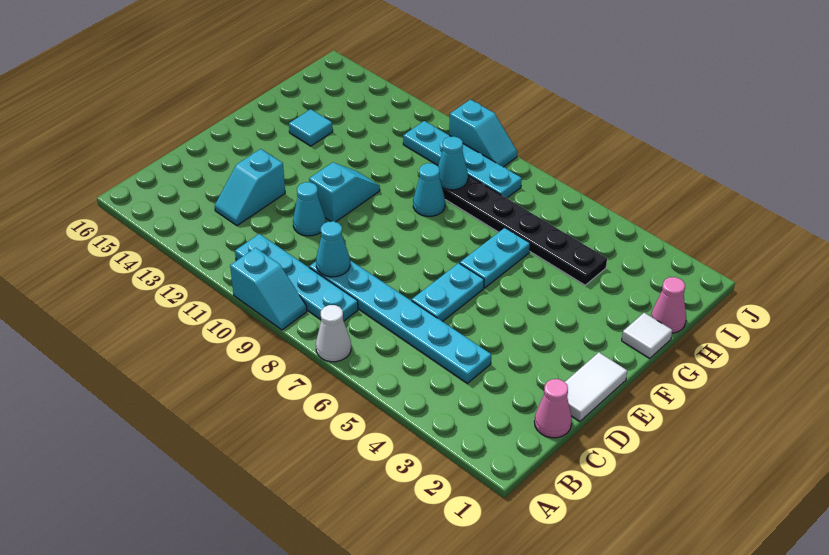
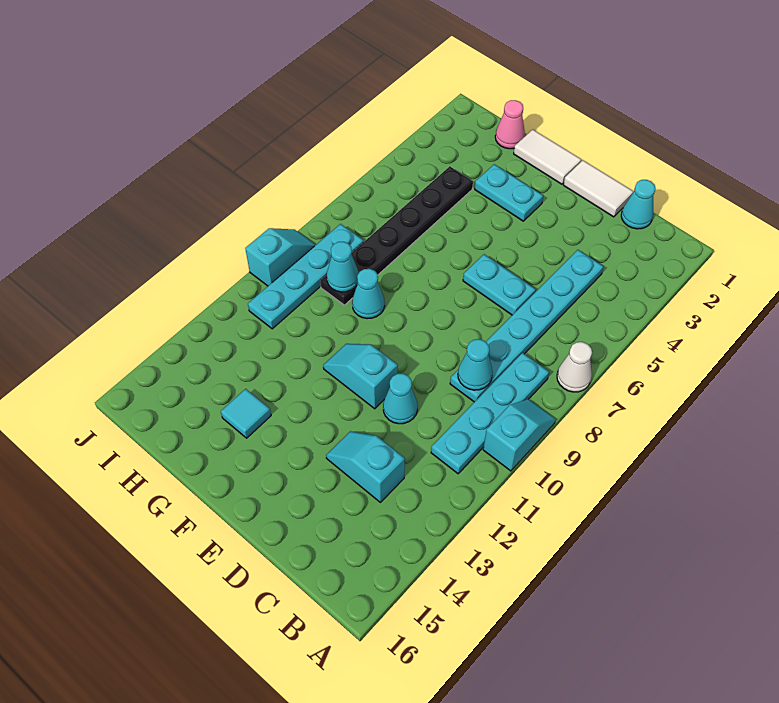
pink cone C1 level 1 -> cyan cone C1 level 1
cyan slope C13:D13 level 1 top D -> cyan slope C13:D13 level 1 top C
cyan plate F6:G6 level 1 -> cyan plate F3:G3 level 1
white tile G1 level 1 -> white tile F1:G1 level 1

